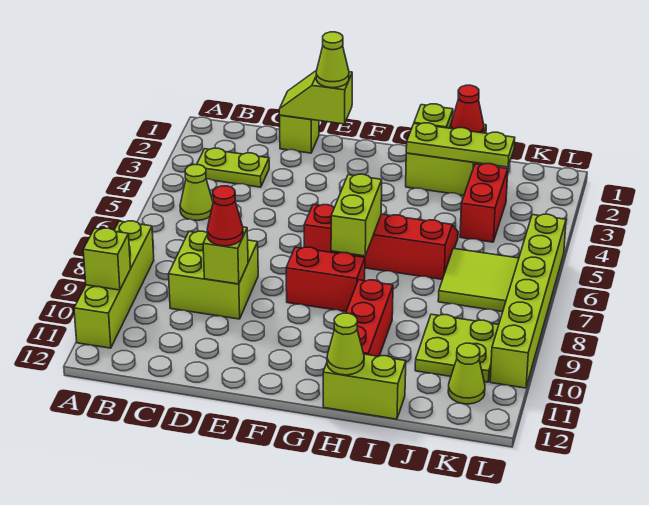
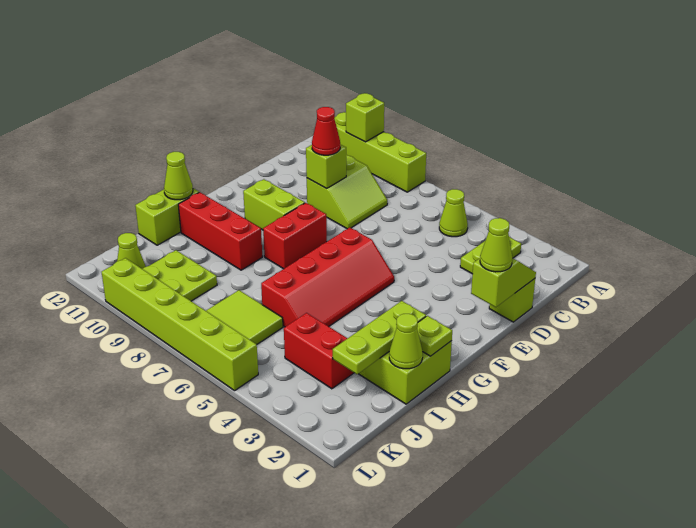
lime brick C8:D9 level 1 -> lime slope C8:D9 level 1 top 9
lime brick G6:G7 level 2 -> lime brick F9:F10 level 1
red cone I1 level 2 -> lime cone I1 level 2

